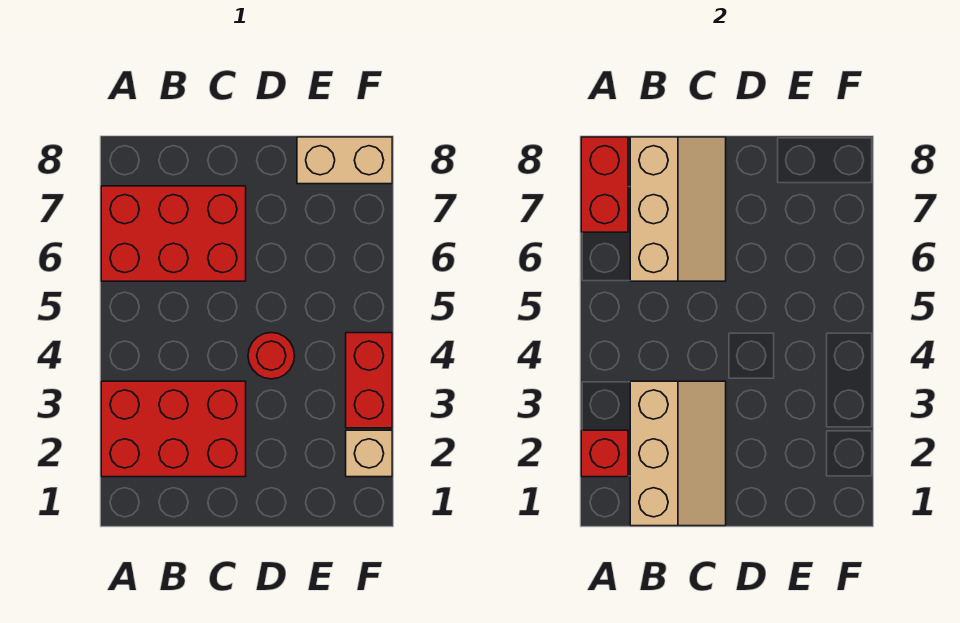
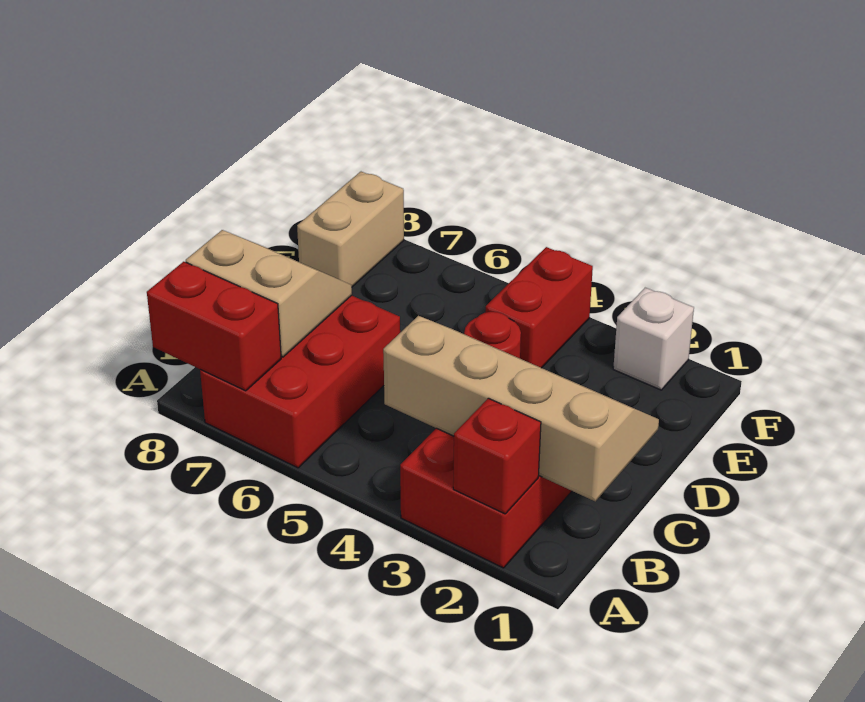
tan slope B1:C3 level 2 top B -> tan slope B1:C4 level 2 top B
tan slope B6:C8 level 2 top B -> tan slope B7:C8 level 2 top B
tan brick F2 level 1 -> white brick F2 level 1
red brick F3:F4 level 1 -> red brick E4:F4 level 1

